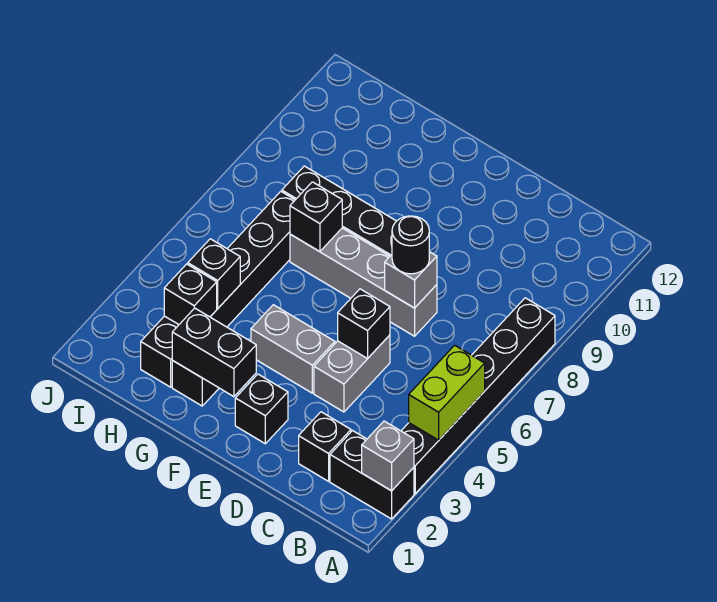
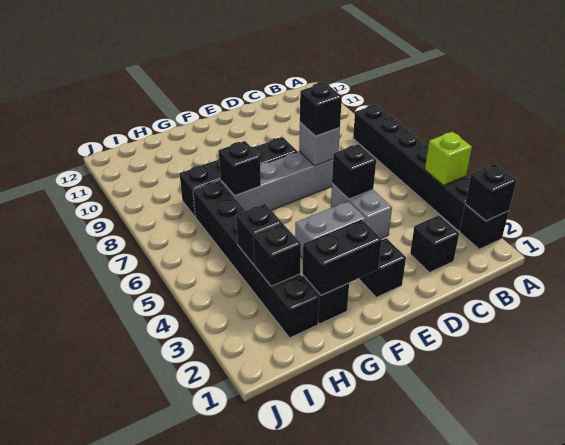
black brick A2:B2 level 1 -> black brick A2 level 1
grey brick A2 level 2 -> black brick A2 level 2
lime brick A4:A5 level 2 -> lime brick A4 level 2
black round brick D7 level 3 -> black brick D7 level 3

